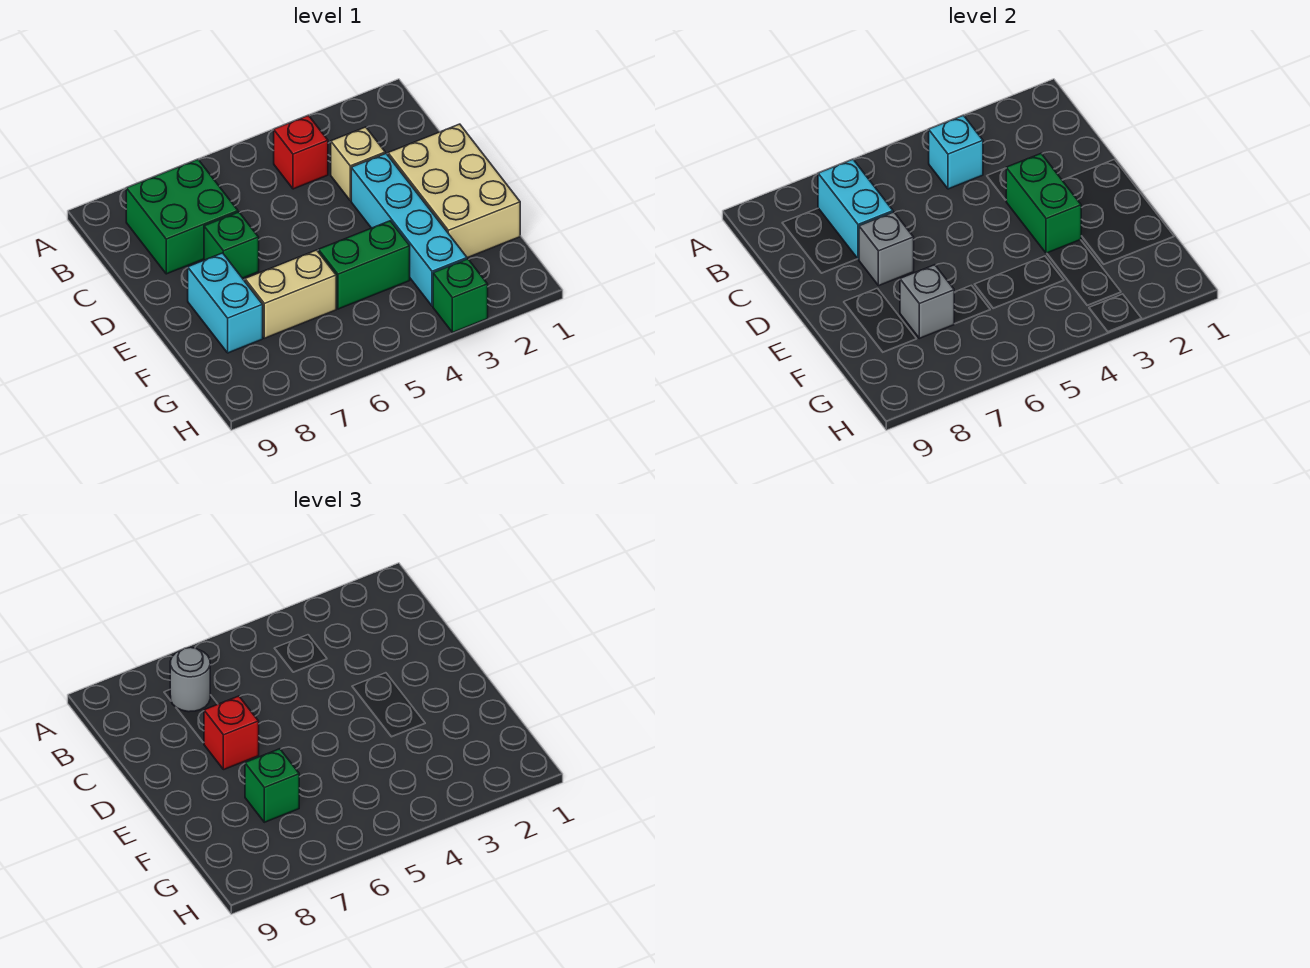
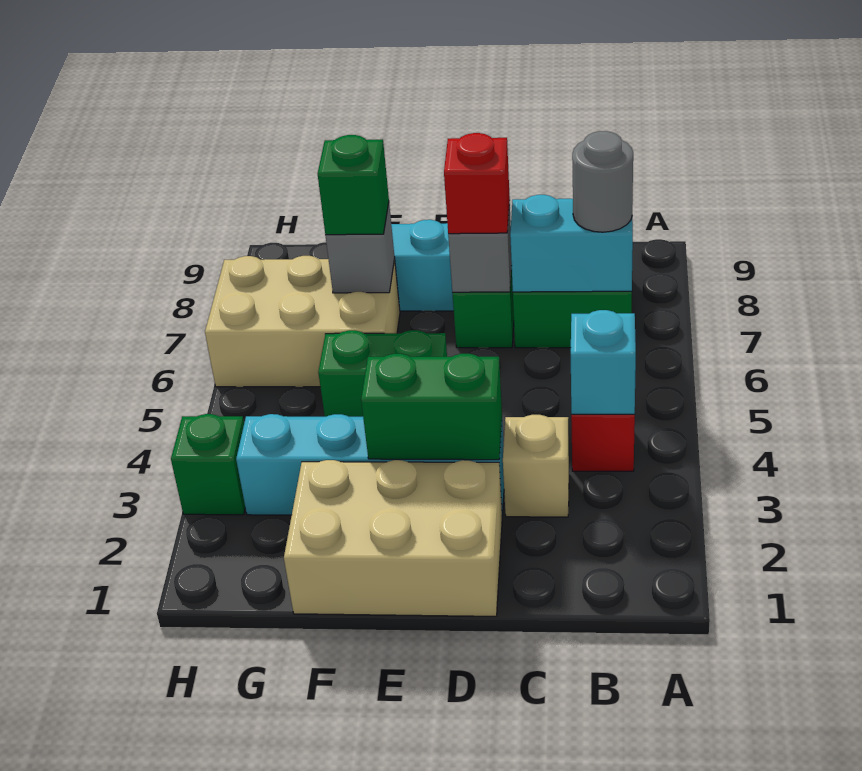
green brick F4:F5 level 1 -> green brick E5:F5 level 1
tan brick F6:F7 level 1 -> tan brick F6:H7 level 1

